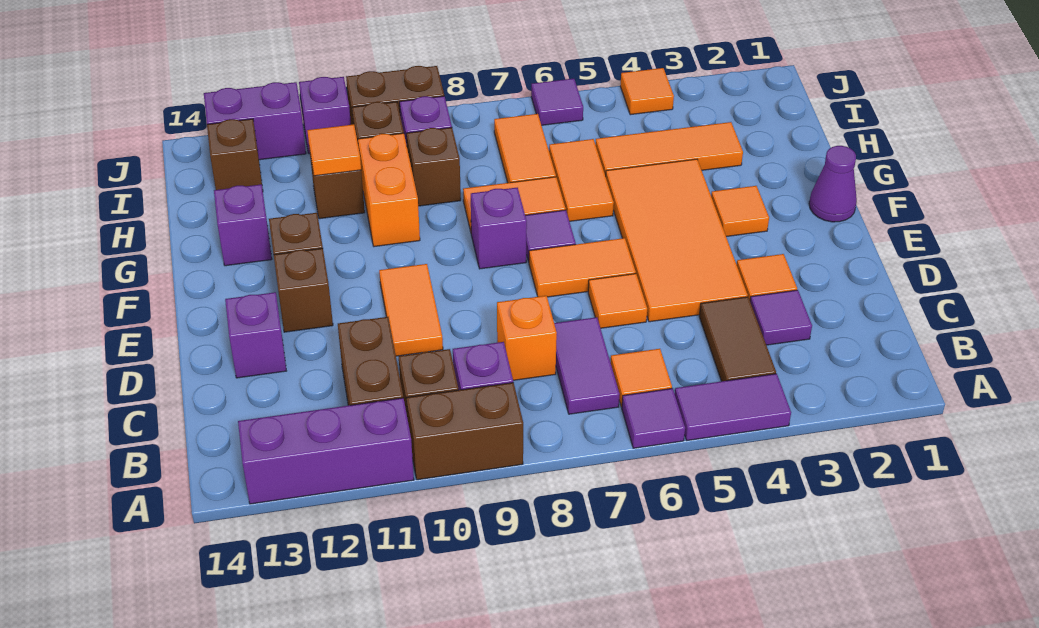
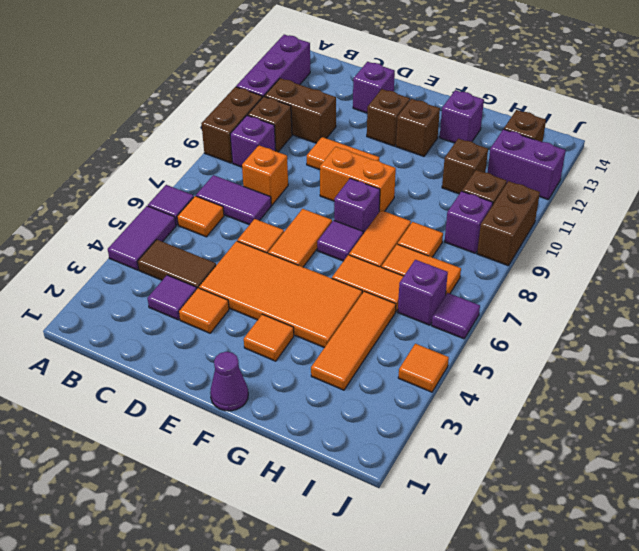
orange brick G10:H10 level 1 -> orange brick E9:F9 level 1
brown brick H9 level 1 -> none
orange tile H11 level 2 -> orange tile H8 level 1
purple brick J11 level 1 -> purple brick I6 level 1
purple brick J12:J13 level 1 -> purple brick I12:J12 level 1

